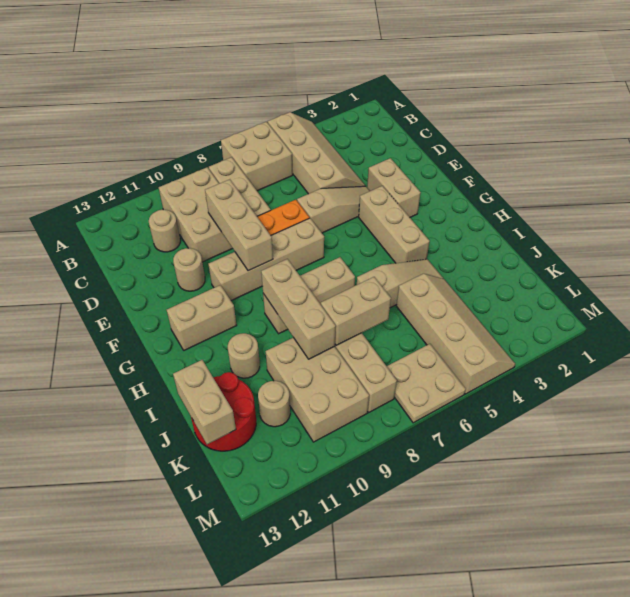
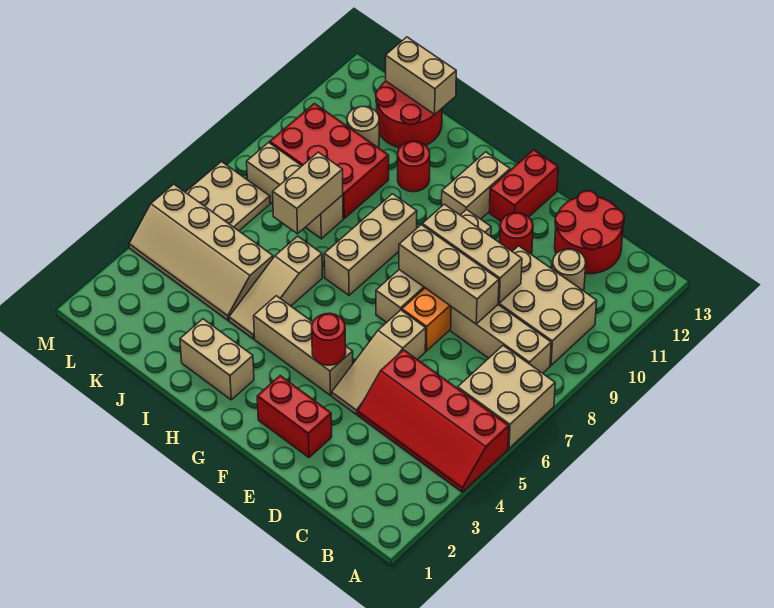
tan slope A4:D5 level 1 top 5 -> red slope A4:D5 level 1 top 5
none -> red round brick C12:D13 level 1
none -> red brick E2:F2 level 1
tan brick E3:F3 level 1 -> tan brick H2:I2 level 1
tan round brick E11 level 1 -> red round brick E11 level 1
none -> red round brick F4 level 2
none -> red brick F12:F13 level 1
tan brick H9:J9 level 2 -> tan brick D8:F8 level 2
tan round brick I11 level 1 -> red round brick I11 level 1
tan brick J9:L10 level 1 -> red brick J9:L10 level 1

